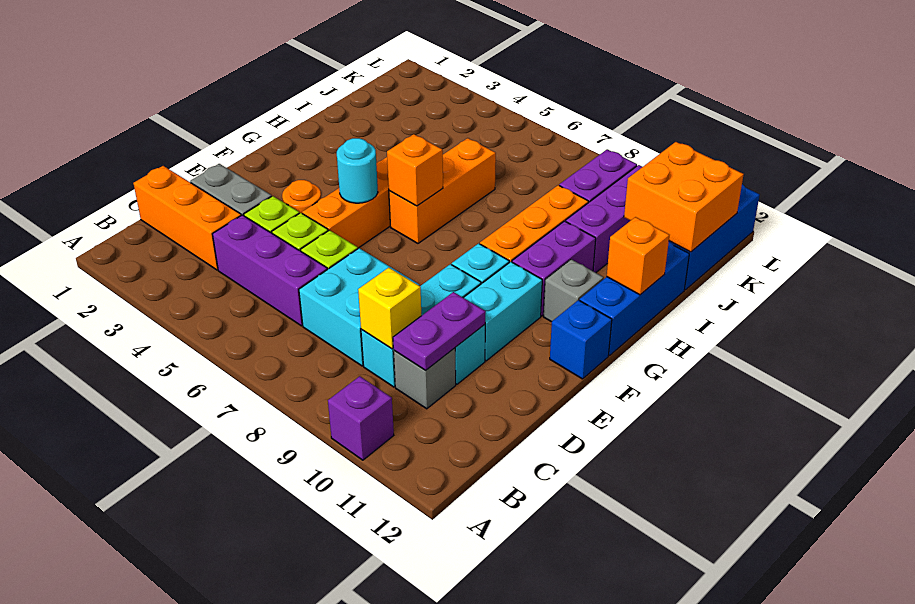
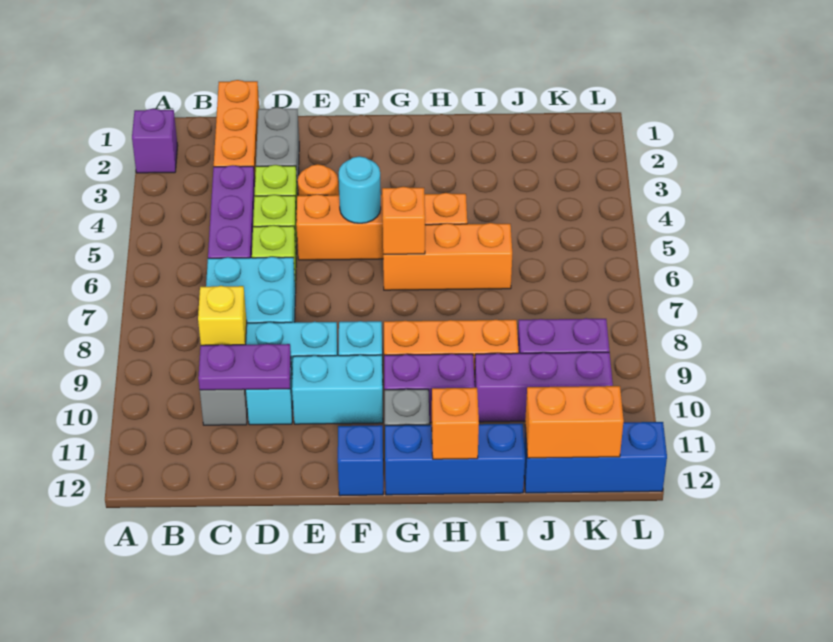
purple brick A10 level 1 -> purple brick A2 level 1
orange brick J11:K12 level 2 -> orange brick J12:K12 level 2

